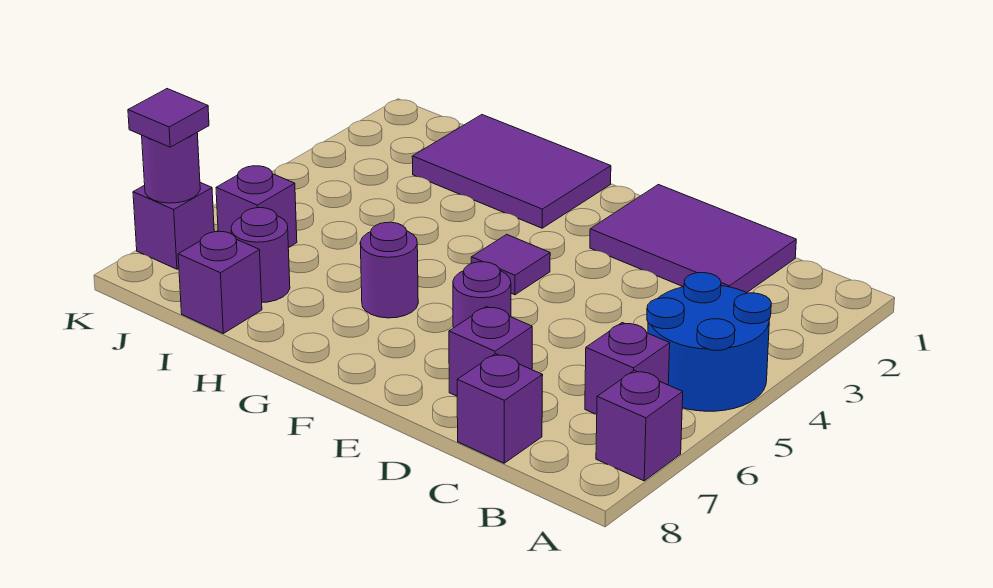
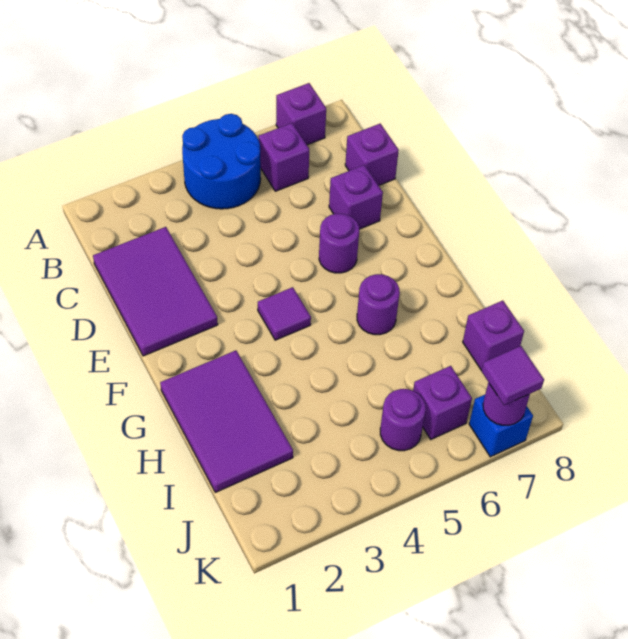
purple round brick I7 level 1 -> purple round brick J5 level 1
purple brick K7 level 1 -> blue brick K7 level 1

